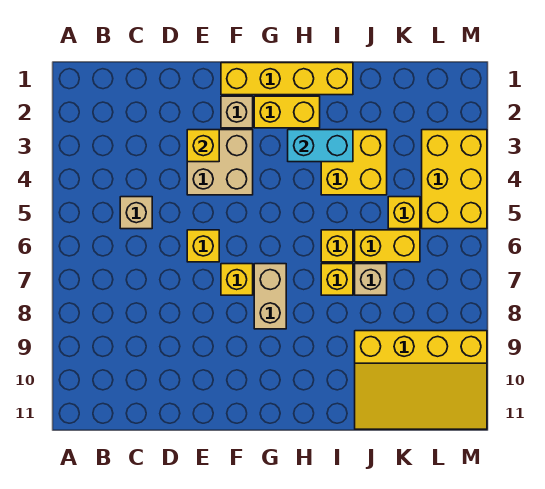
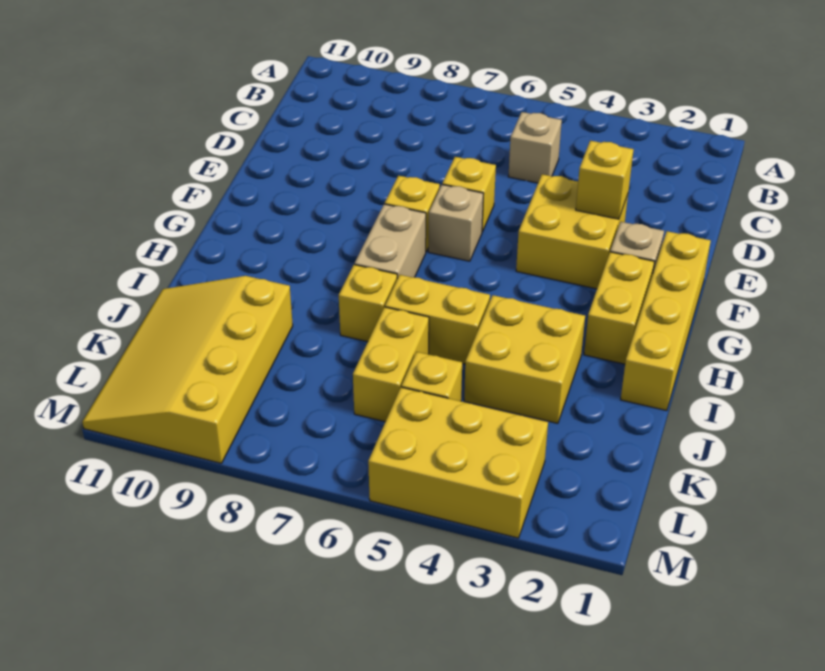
tan brick E3:F4 level 1 -> yellow brick E3:F4 level 1
tan brick G7:G8 level 1 -> tan brick G7:H7 level 1
cyan brick H3:I3 level 2 -> none
yellow brick I6 level 1 -> yellow brick I5:I6 level 1
tan brick J7 level 1 -> tan brick F6 level 1

